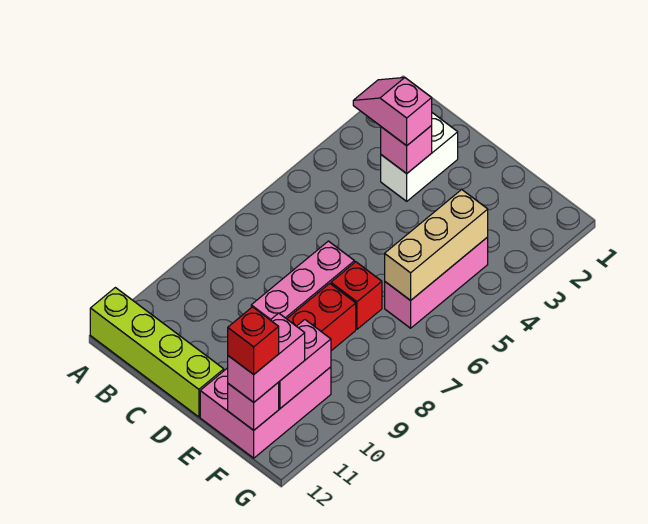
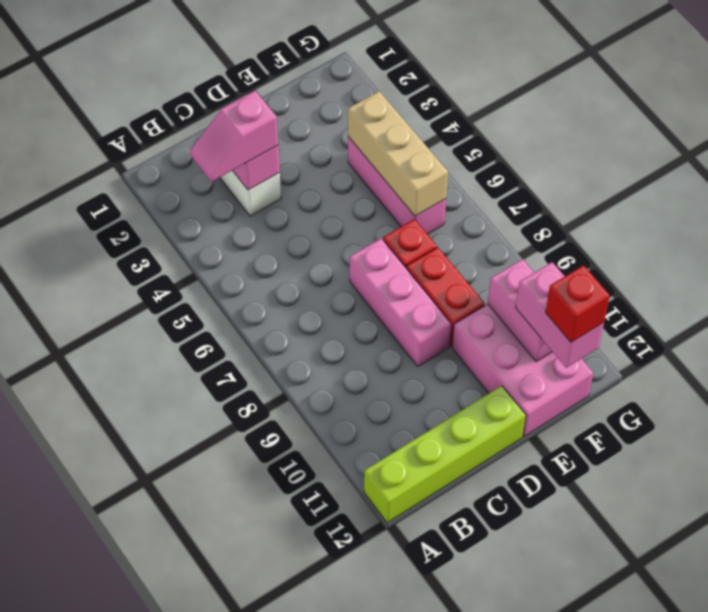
pink brick F12 level 2 -> none

